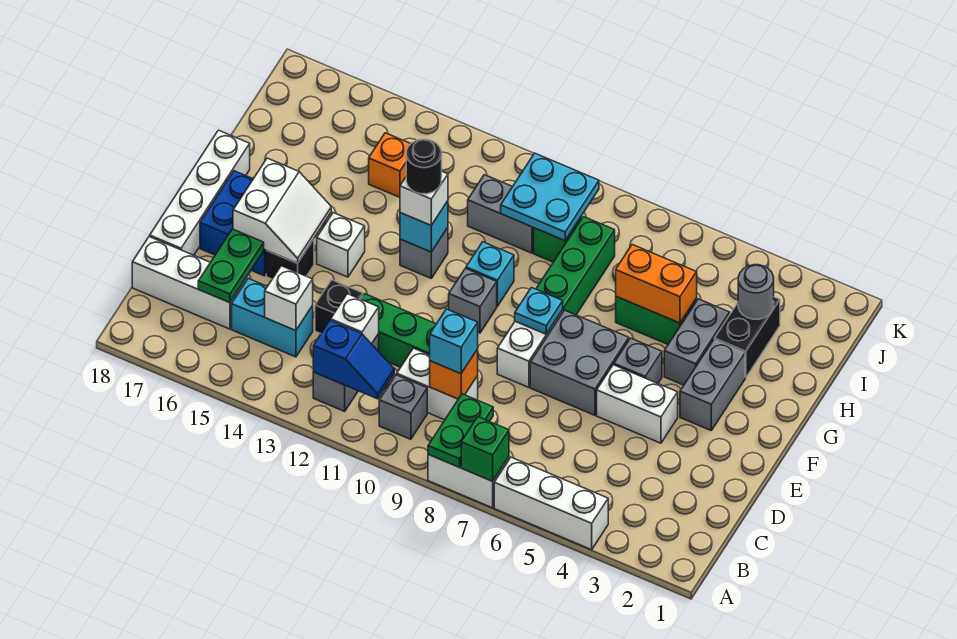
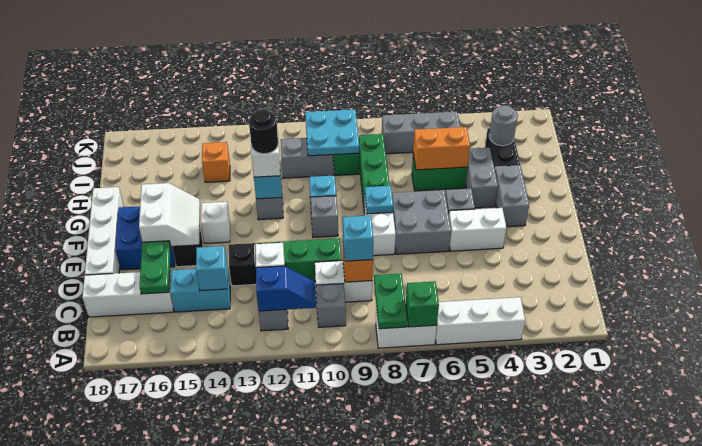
white brick C14 level 2 -> cyan brick C14 level 2
none -> grey brick J5:J7 level 1

